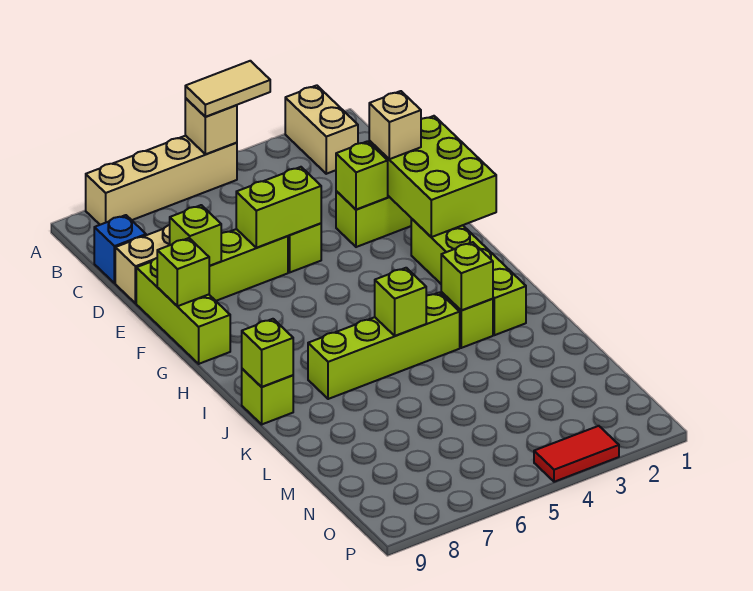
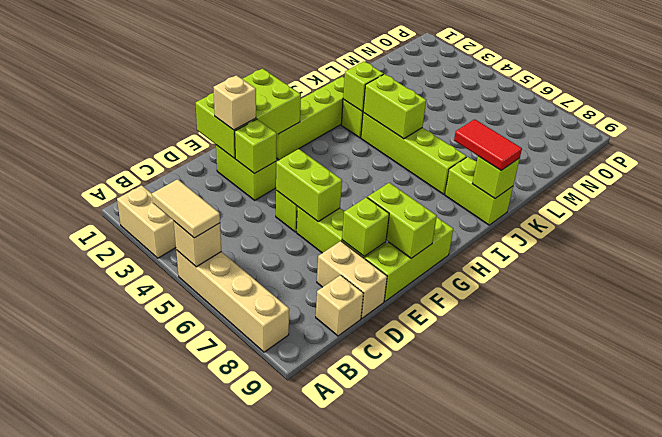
tan brick A2:B2 level 1 -> tan brick A2:A3 level 1
blue brick C9 level 1 -> tan brick C9 level 1
lime brick F9 level 2 -> lime brick F8:F9 level 2
lime brick J5 level 2 -> lime brick J4:J5 level 2
lime brick J9 level 1 -> lime brick J8:J9 level 1
red tile P3:P4 level 1 -> red tile J8:J9 level 3

